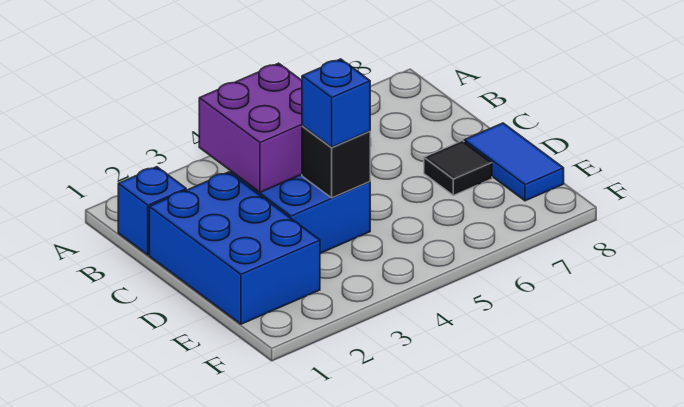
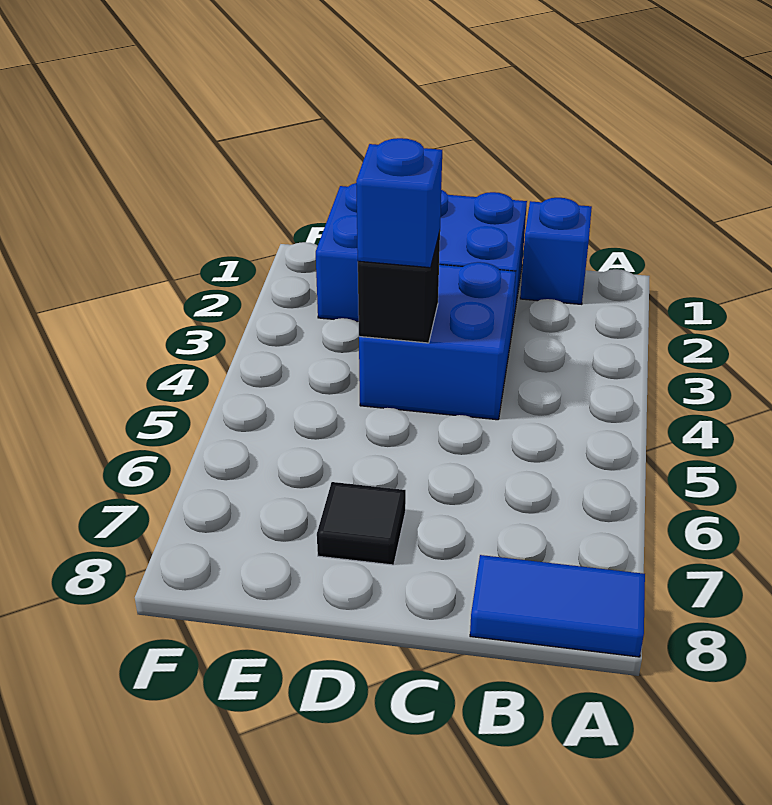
purple brick B3:C4 level 2 -> none
blue tile D8:E8 level 1 -> blue tile A8:B8 level 1

